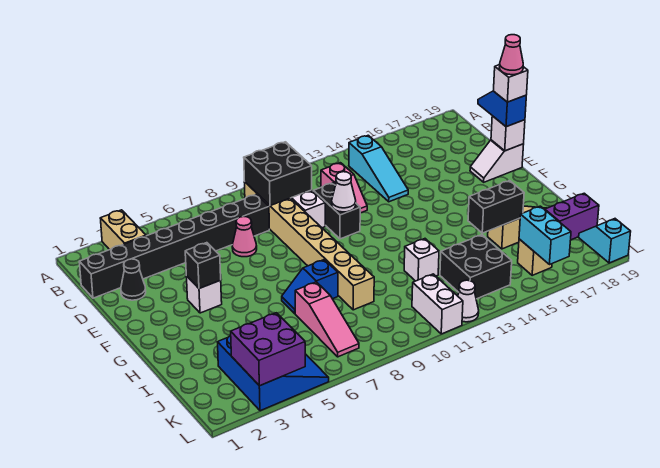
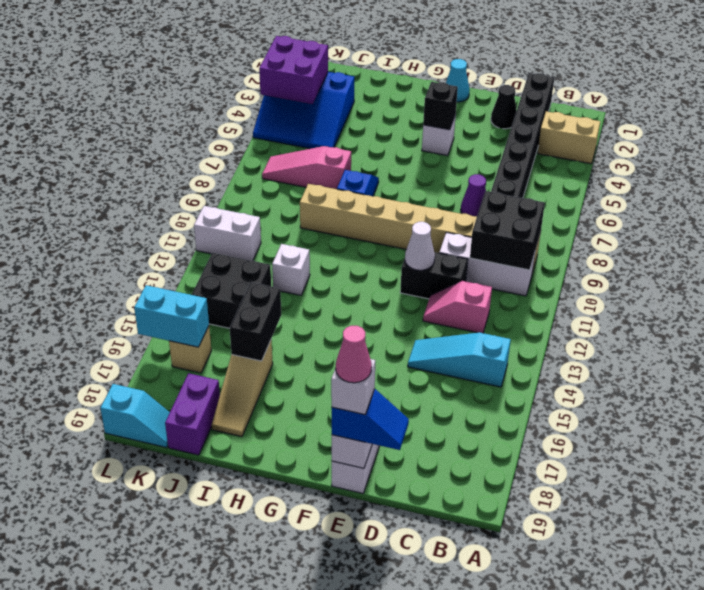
pink cone D7 level 1 -> purple cone D7 level 1
none -> cyan cone F1 level 1
white cone L12 level 1 -> none

